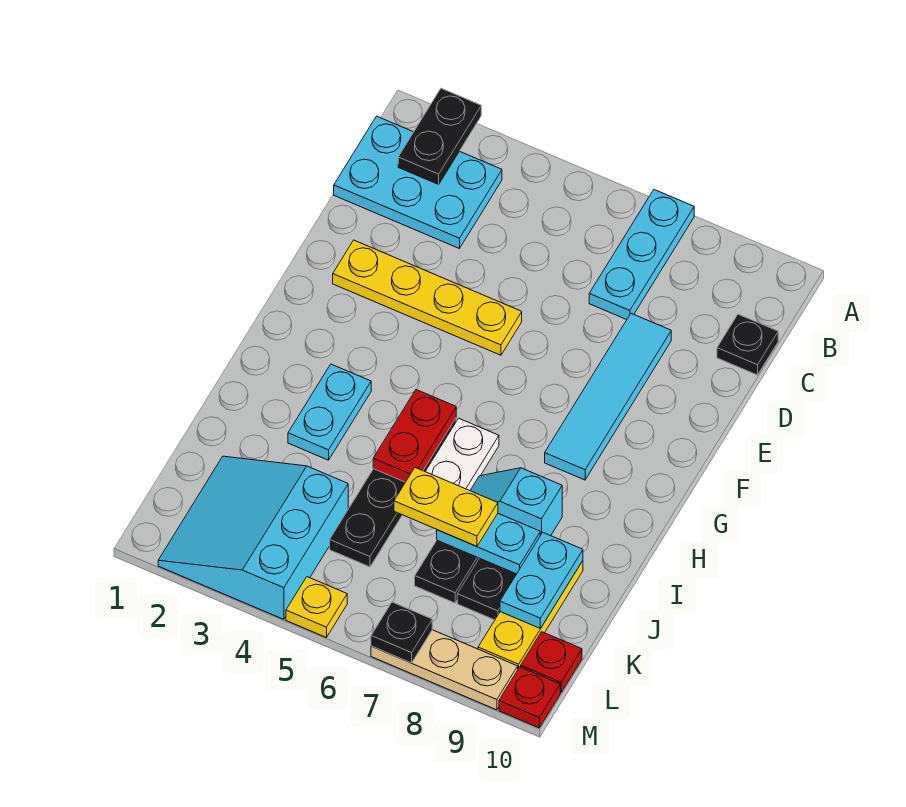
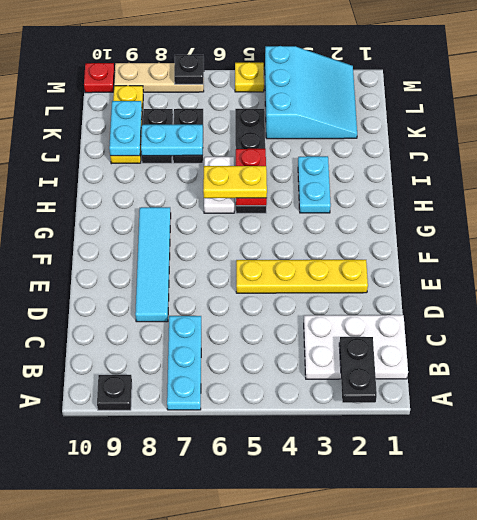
cyan plate B1:C3 level 1 -> white plate B1:C3 level 1
black plate C10 level 1 -> black plate A9 level 1
cyan slope I7:I8 level 1 top 8 -> none
yellow plate J6:J7 level 3 -> yellow plate H5:H6 level 3
red plate L10 level 1 -> none

